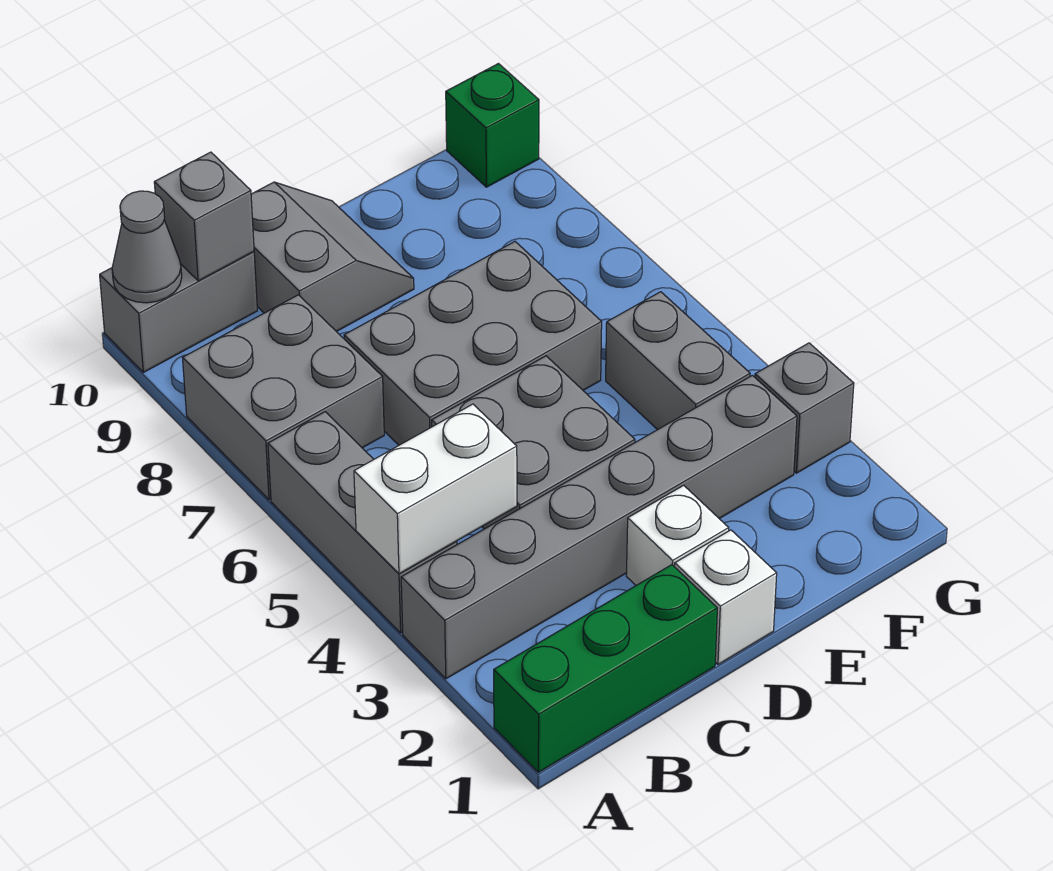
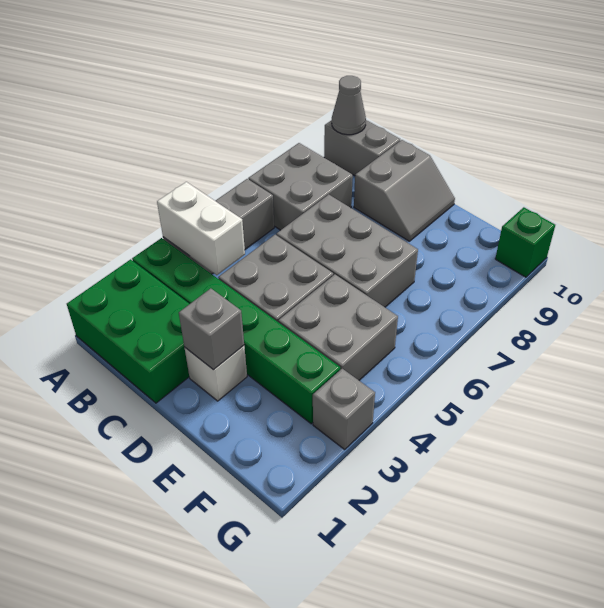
green brick A1:C1 level 1 -> green brick A1:C2 level 1
grey brick A3:F3 level 1 -> green brick A3:F3 level 1
grey brick B10 level 2 -> grey brick D2 level 2
white brick D1 level 1 -> none
grey brick F4:F5 level 1 -> grey brick E4:F5 level 1

